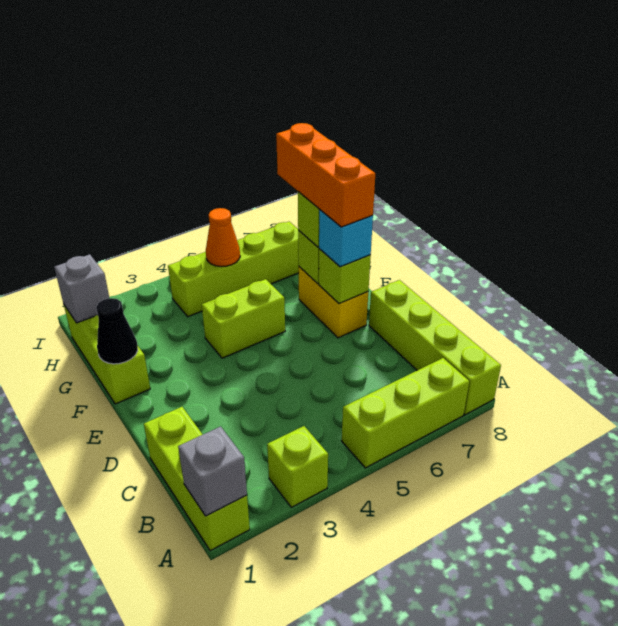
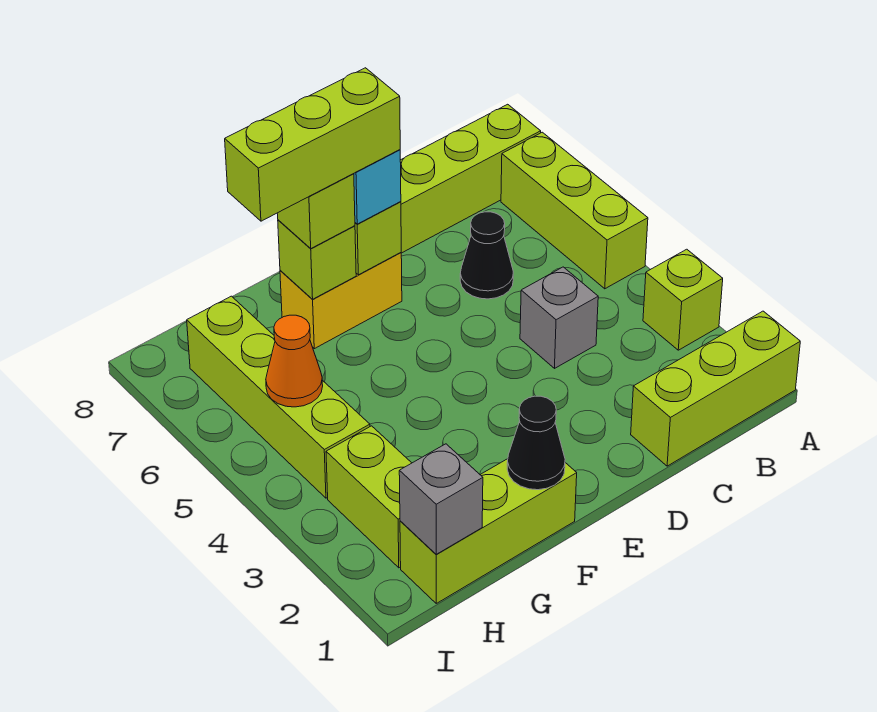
grey brick A1 level 2 -> grey brick C4 level 1
none -> black cone C6 level 1
orange brick E7:G7 level 4 -> lime brick E7:G7 level 4
lime brick F4:F5 level 1 -> lime brick H2:H3 level 1

